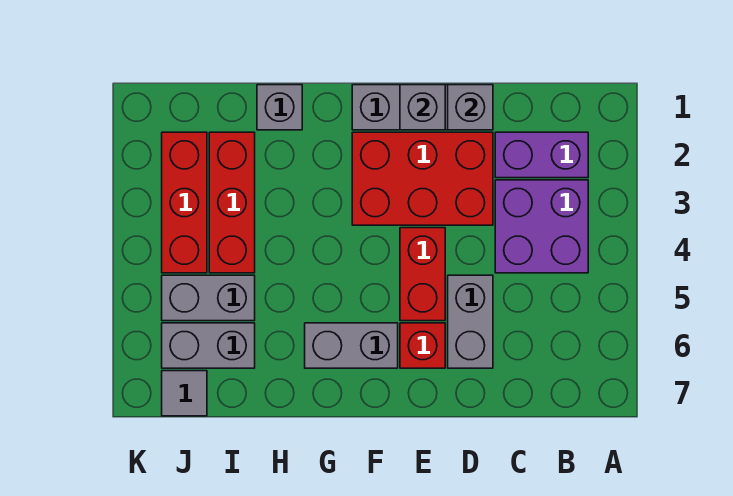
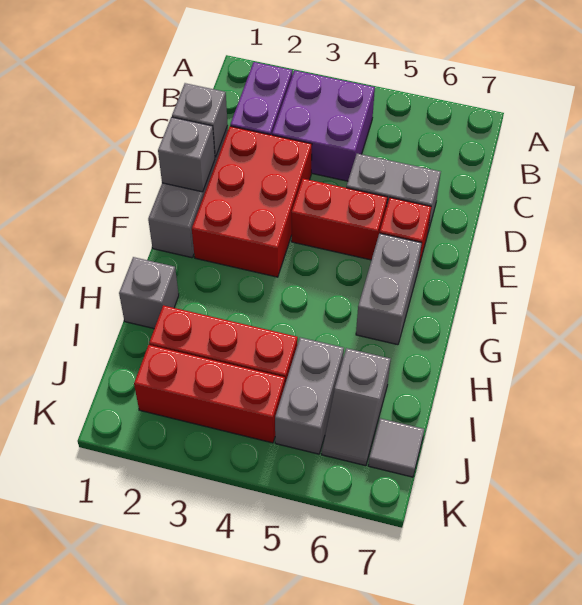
grey brick I6:J6 level 1 -> grey slope I6:J6 level 1 top I

